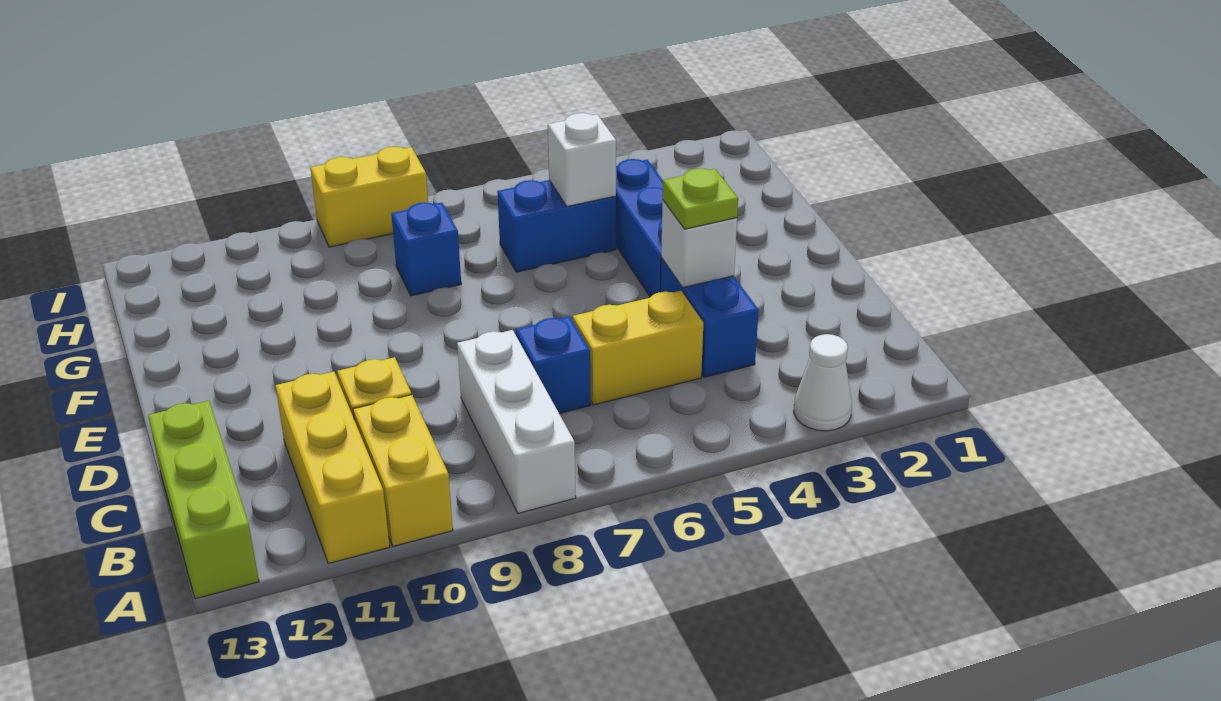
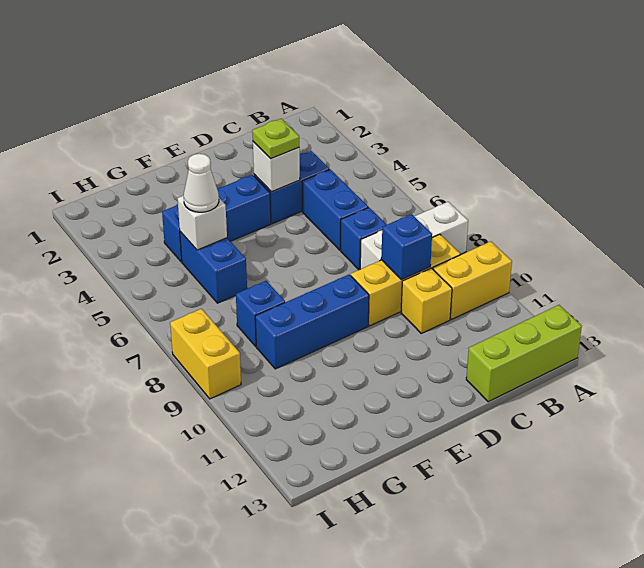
white cone A3 level 1 -> white cone G5 level 3
yellow brick A11:C11 level 1 -> yellow brick B9:D9 level 1
yellow brick C5:C6 level 1 -> blue brick C5:C6 level 1
none -> blue brick C9 level 2
none -> blue brick E9:G9 level 1

